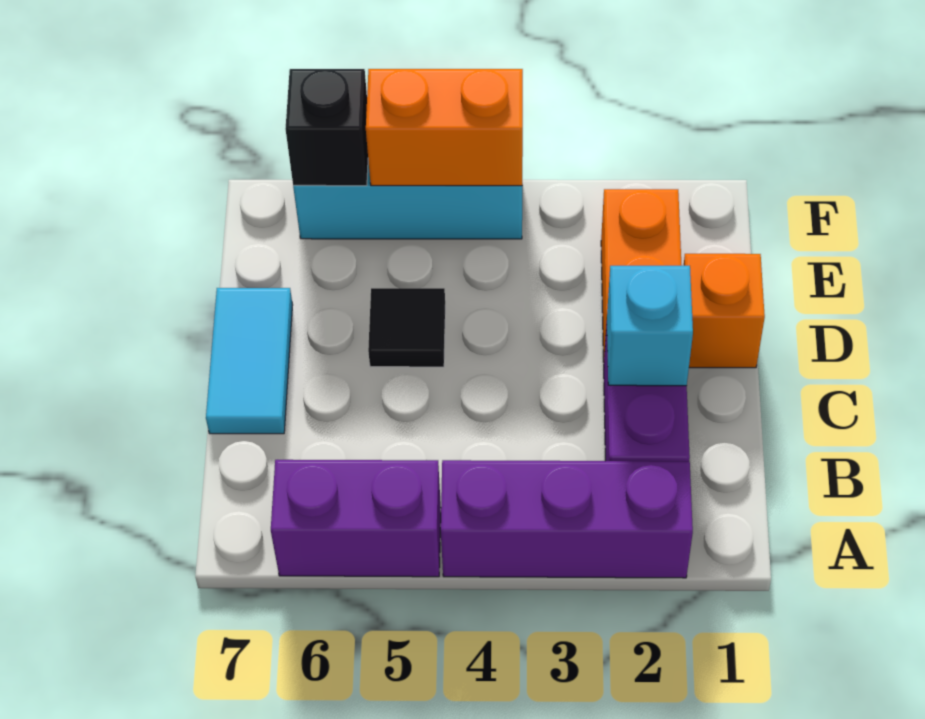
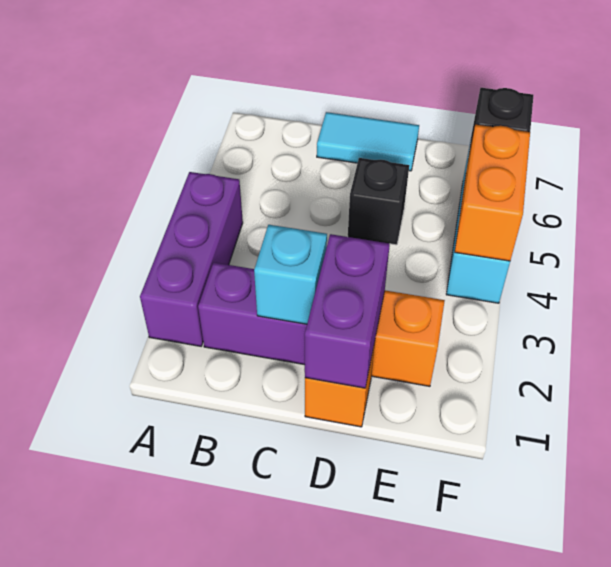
purple brick A5:A6 level 1 -> purple brick D1:D2 level 2
black tile D5 level 1 -> black brick D5 level 1

